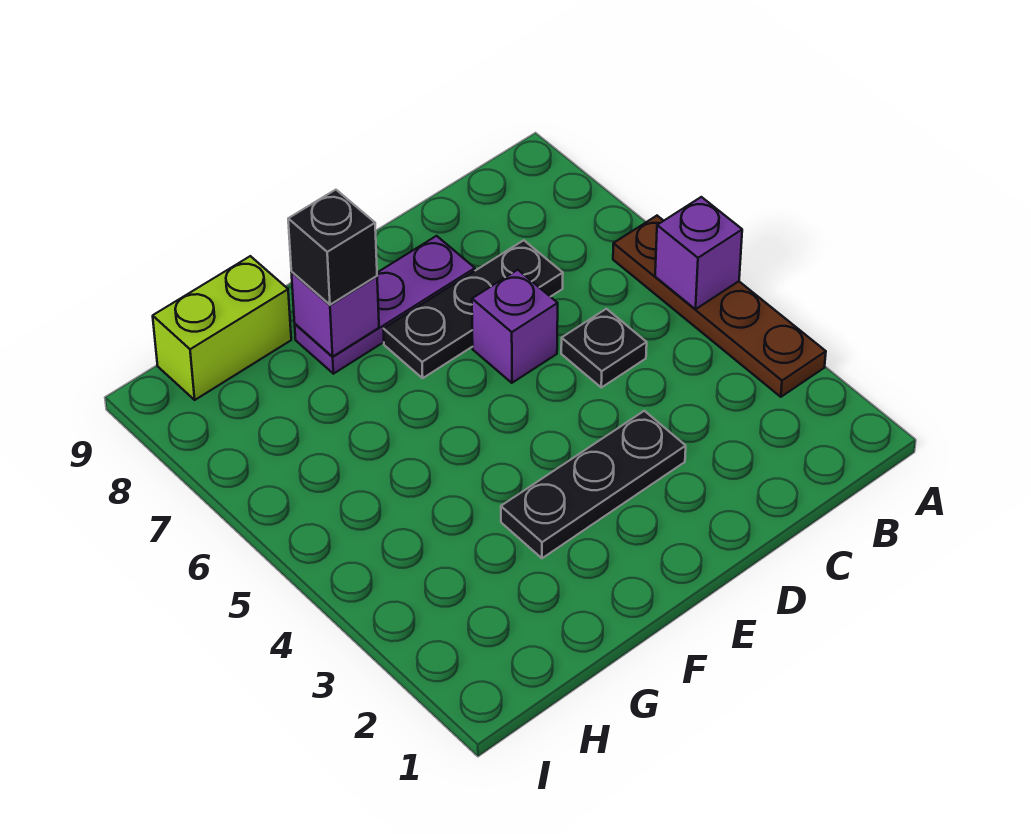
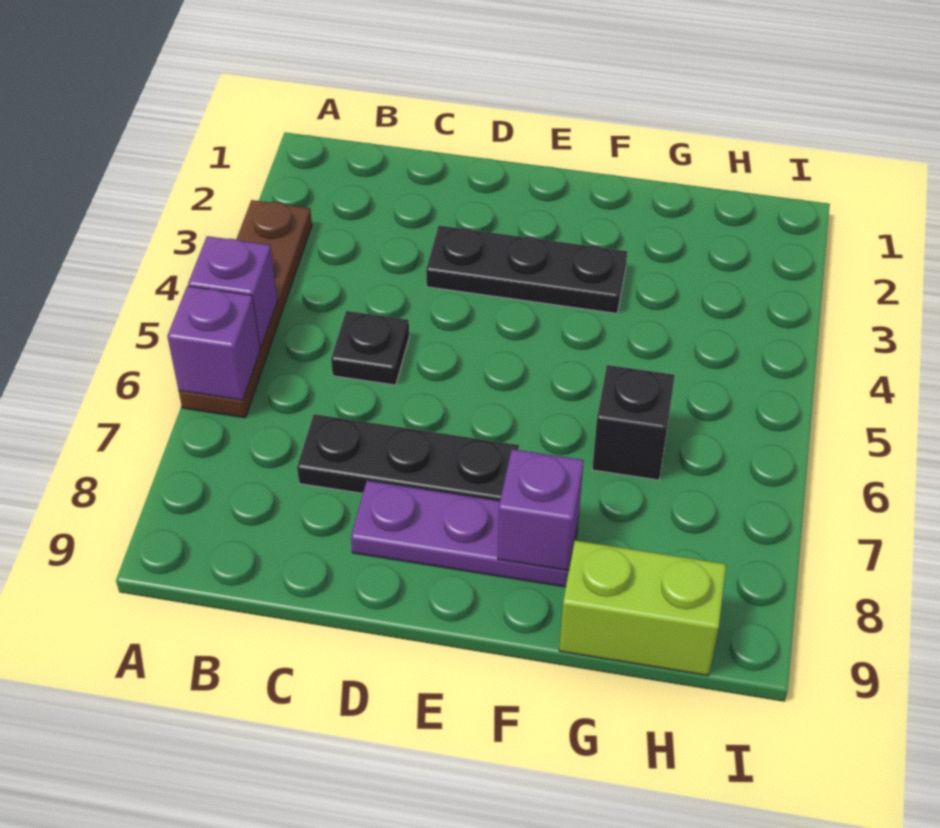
purple brick D6 level 1 -> purple brick A6 level 2
black brick F8 level 3 -> black brick G6 level 1

